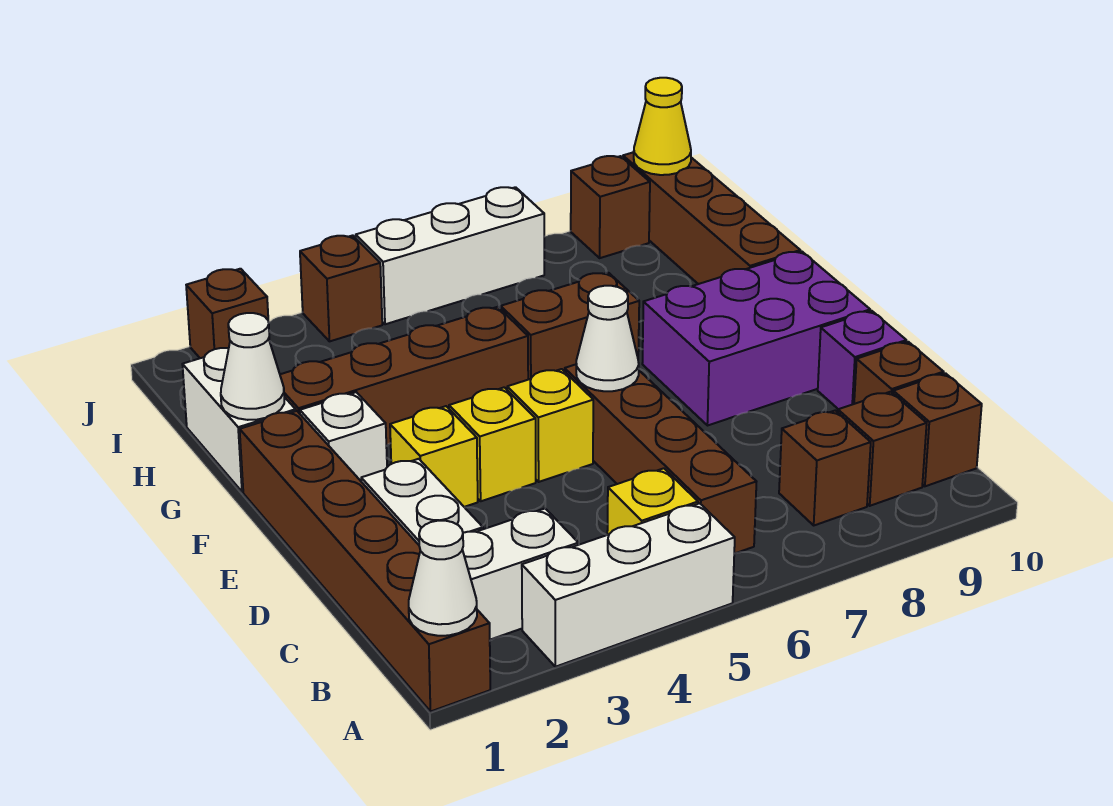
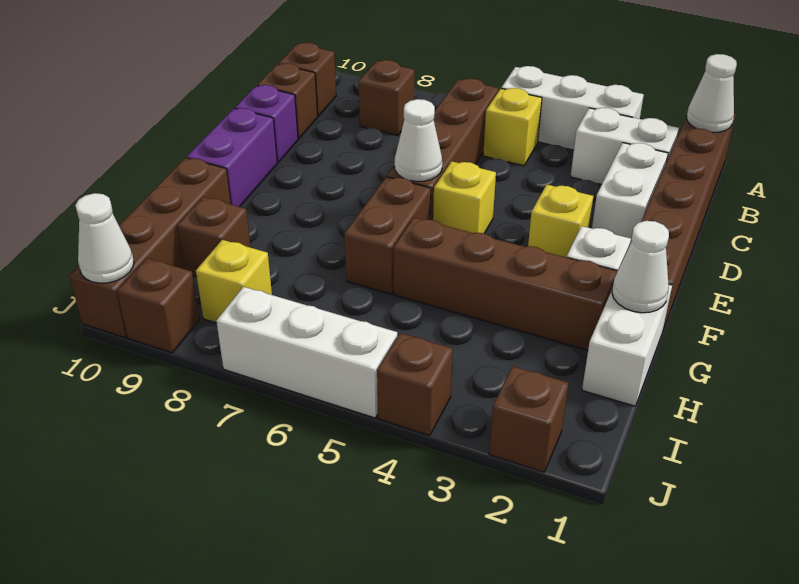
brown brick B9 level 1 -> brown brick H9 level 1
yellow brick E4 level 1 -> yellow brick I8 level 1
purple brick E8:F10 level 1 -> purple brick E10:F10 level 1
brown brick G6:G7 level 1 -> brown brick F6:G6 level 1
yellow cone J10 level 2 -> white cone J10 level 2

